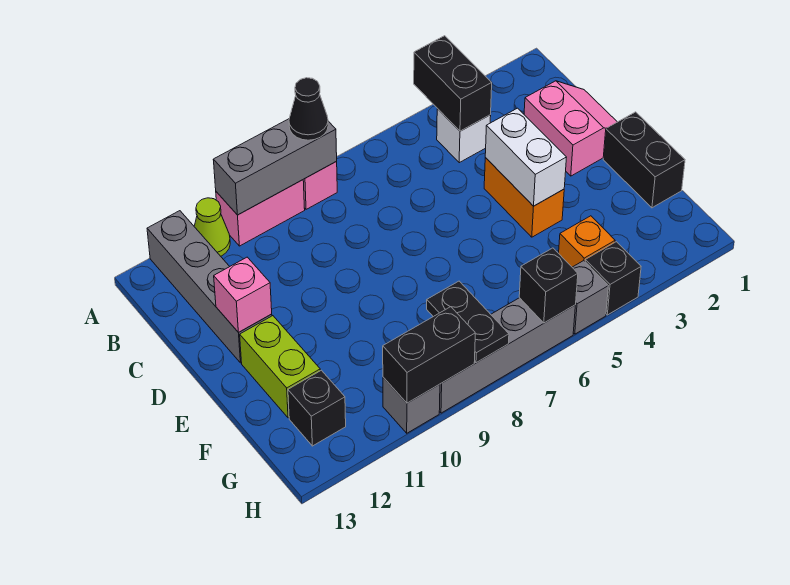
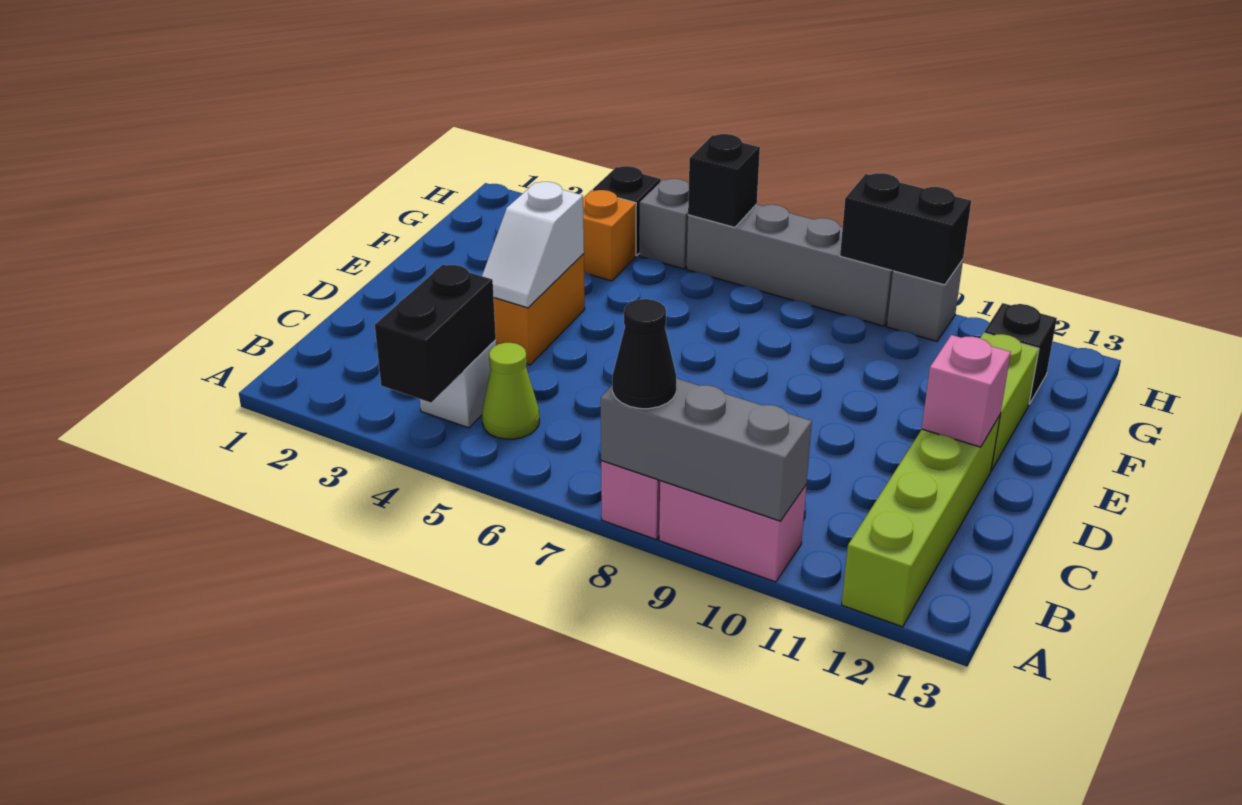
lime cone A11 level 1 -> lime cone B5 level 1
grey brick A12:D12 level 1 -> lime brick A12:D12 level 1
pink slope C1:D2 level 1 top 2 -> none
white brick D4:E4 level 2 -> white slope D4:E4 level 2 top E
black brick E1:F1 level 1 -> none
black plate G8:H8 level 2 -> none

